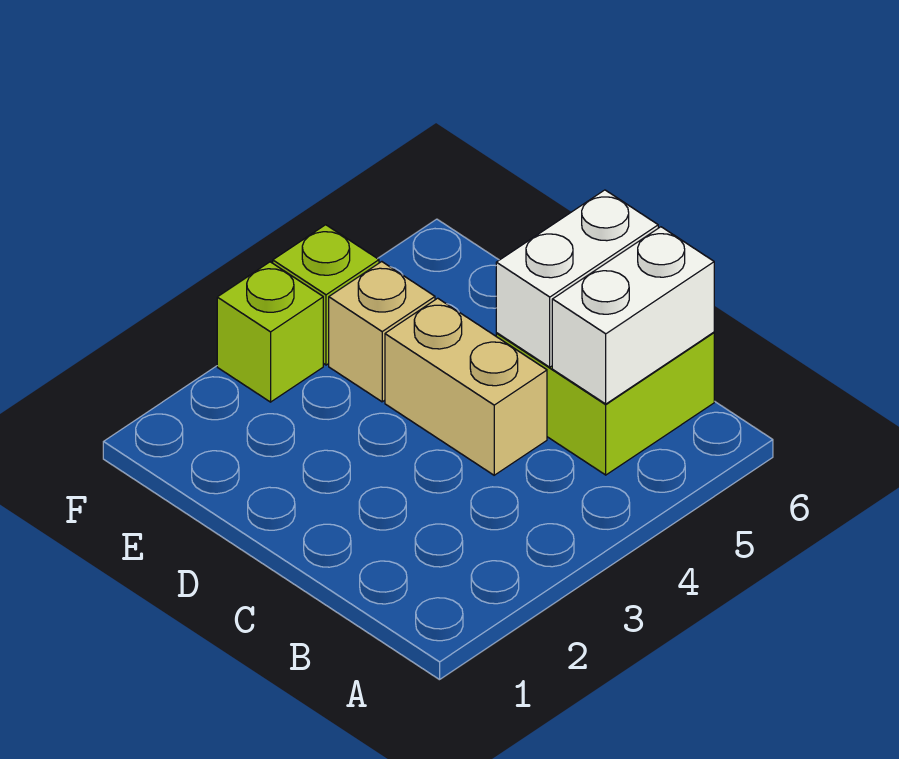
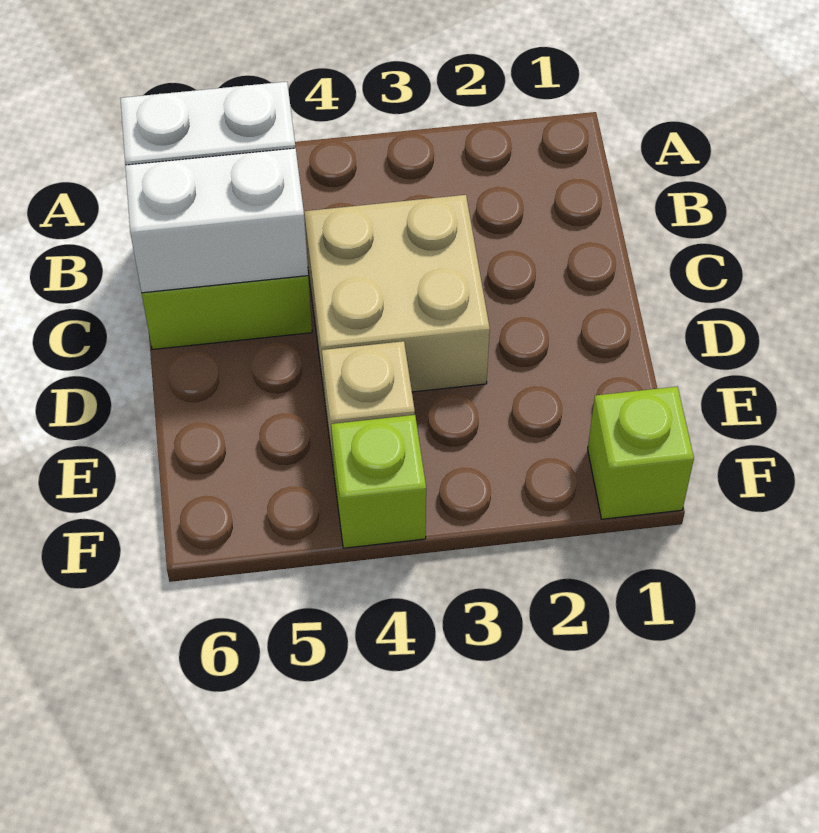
tan brick C4:D4 level 1 -> tan brick C3:D4 level 1
lime brick F3 level 1 -> lime brick F1 level 1

